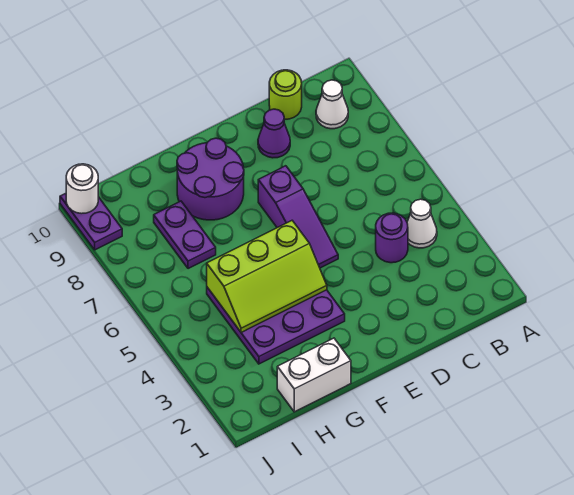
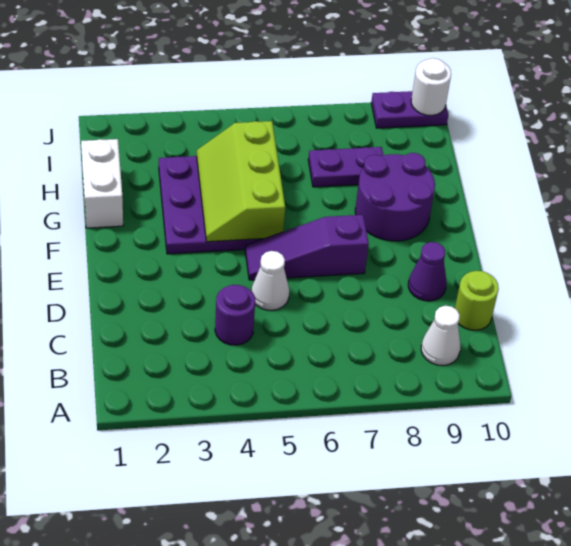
white cone B4 level 1 -> white cone D5 level 1

